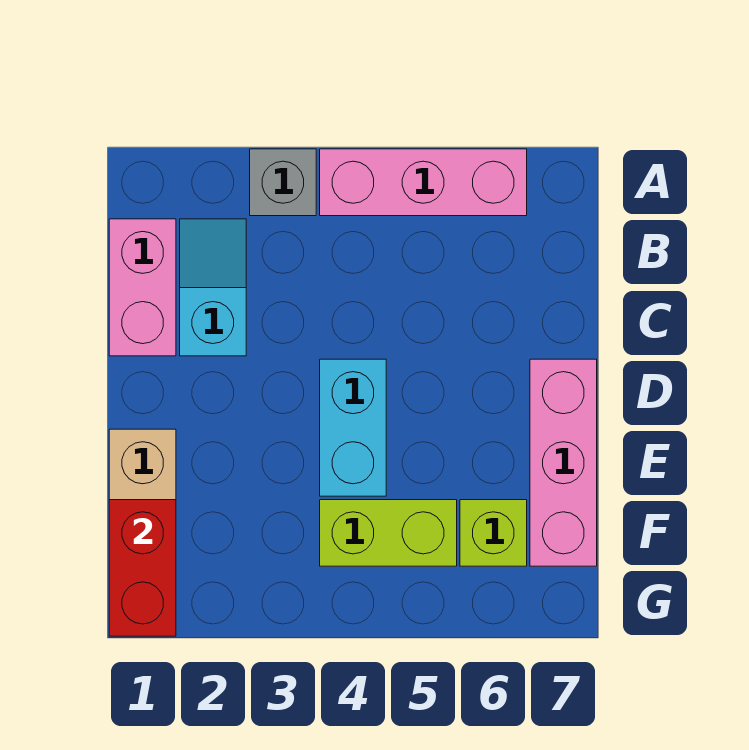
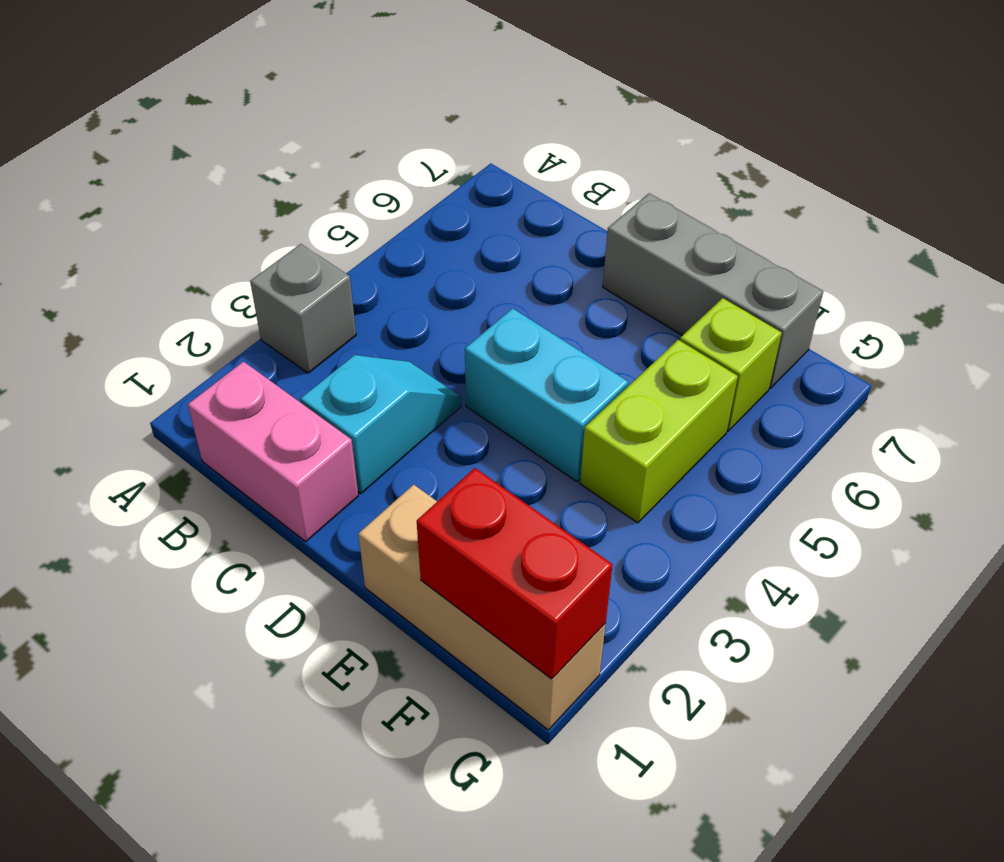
pink brick A4:A6 level 1 -> none
cyan slope B2:C2 level 1 top C -> cyan slope C2:C3 level 1 top 2
pink brick D7:F7 level 1 -> grey brick D7:F7 level 1

